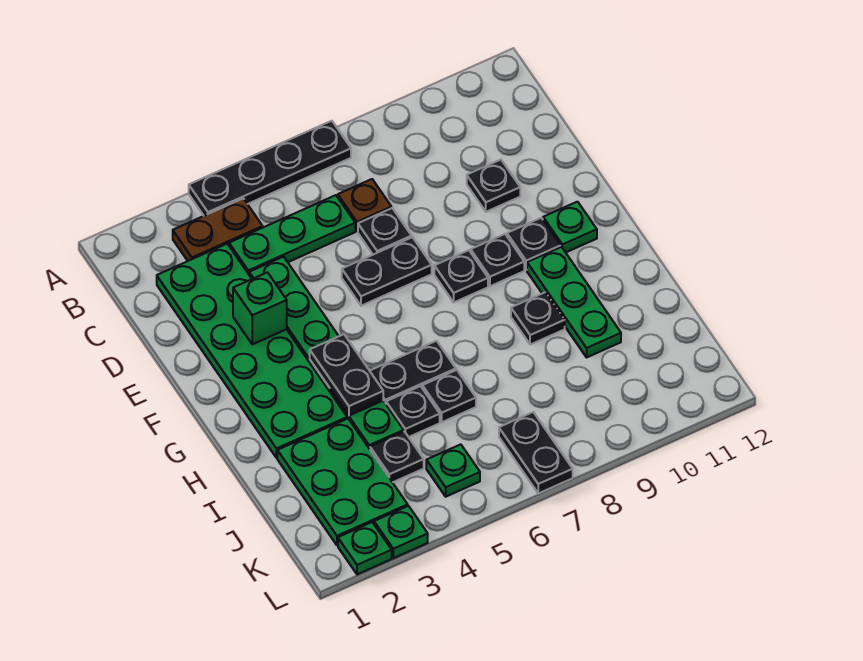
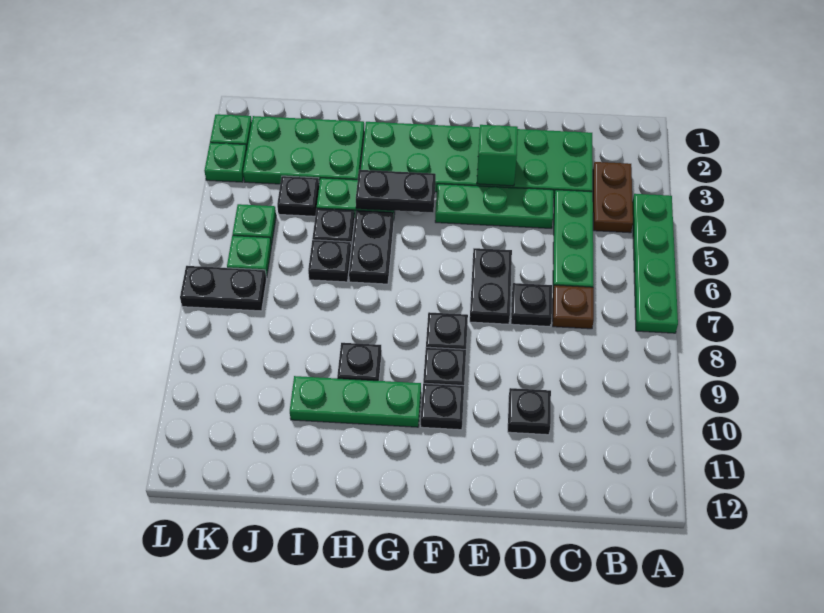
black plate A4:A7 level 1 -> green plate A4:A7 level 1
green plate F11 level 1 -> green plate K6 level 1

